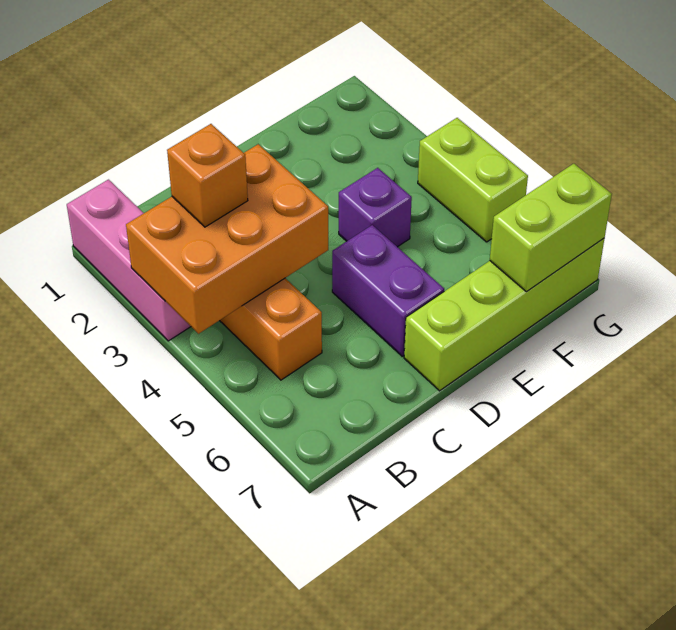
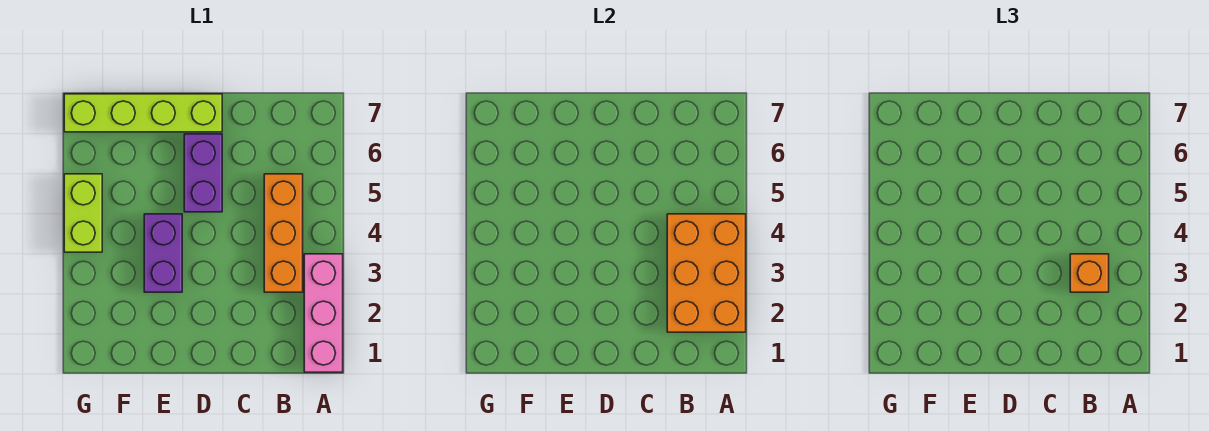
orange brick A3:C4 level 2 -> orange brick A2:B4 level 2
purple brick E4 level 1 -> purple brick E3:E4 level 1
lime brick F7:G7 level 2 -> none

